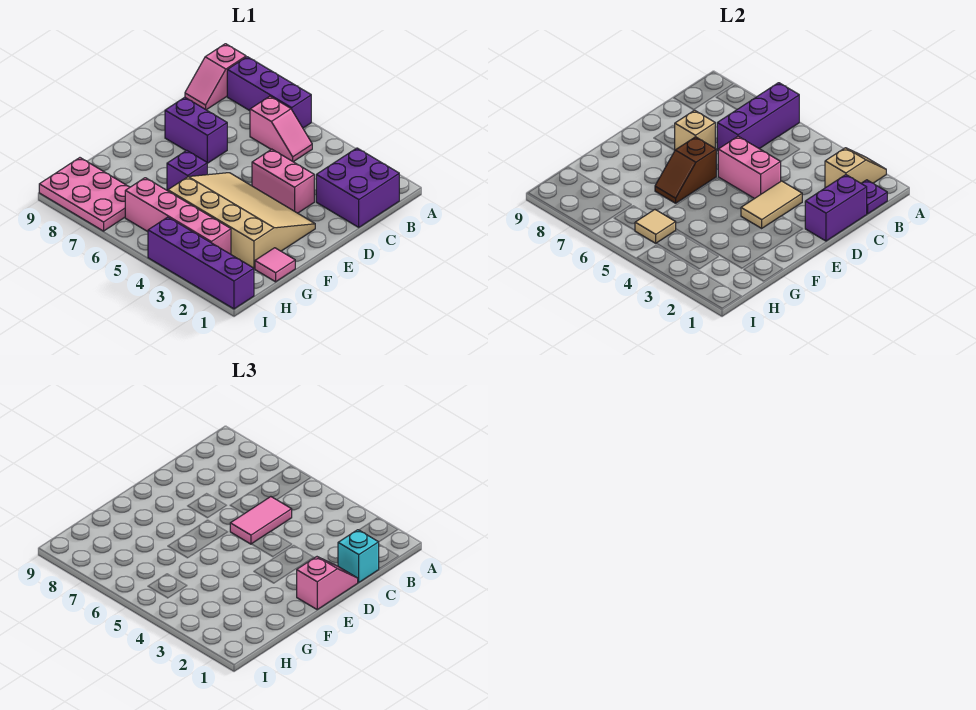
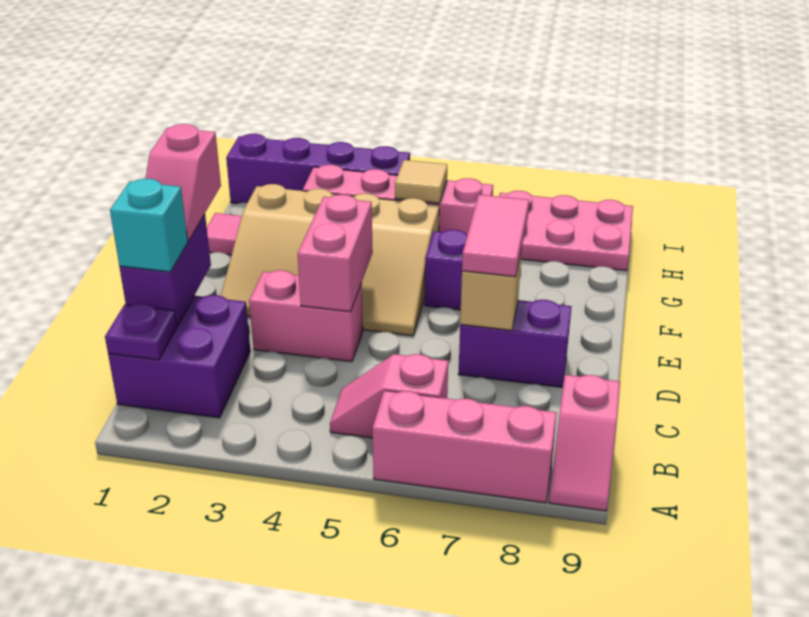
tan slope A2:B2 level 2 top B -> none
purple brick A6:A8 level 1 -> pink brick A6:A8 level 1
purple brick A6:C6 level 2 -> none
pink slope A9:B9 level 1 top A -> pink slope A9:B9 level 1 top B
pink tile C5:D5 level 3 -> pink tile D7:E7 level 3
tan tile D3:E3 level 2 -> none
pink brick D4:D5 level 2 -> pink brick D4:E4 level 2
brown slope E6:F6 level 2 top E -> none

